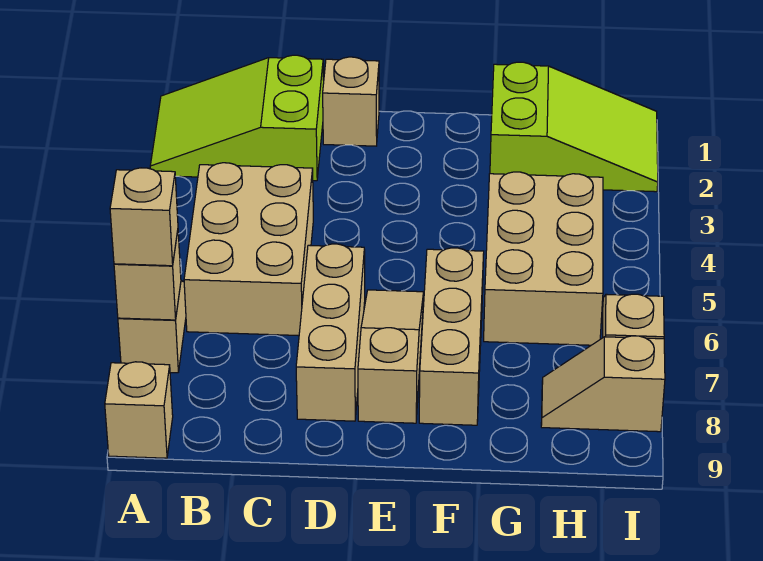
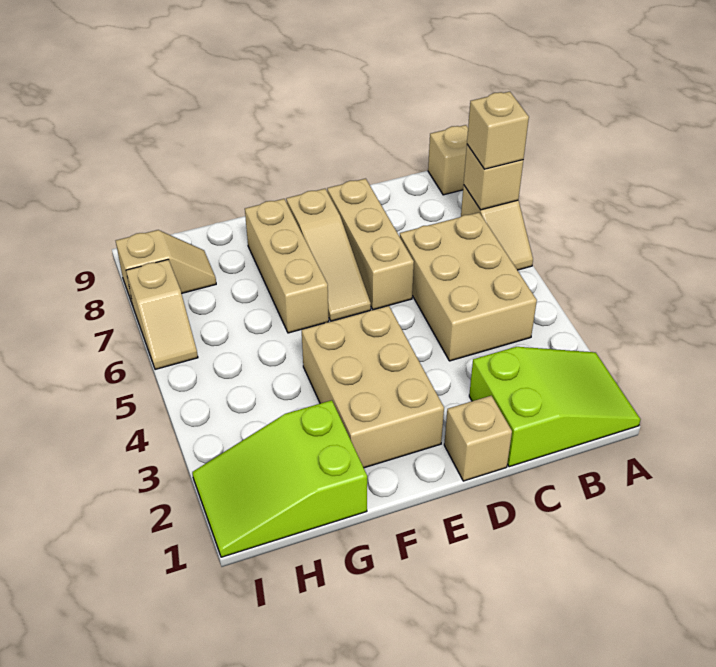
tan brick G4:H6 level 1 -> tan brick E2:F4 level 1

